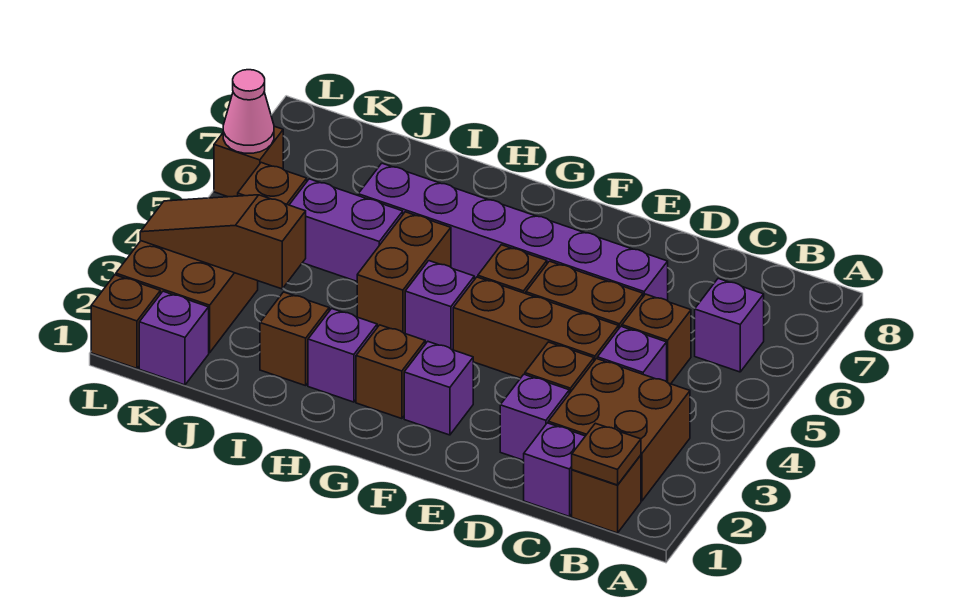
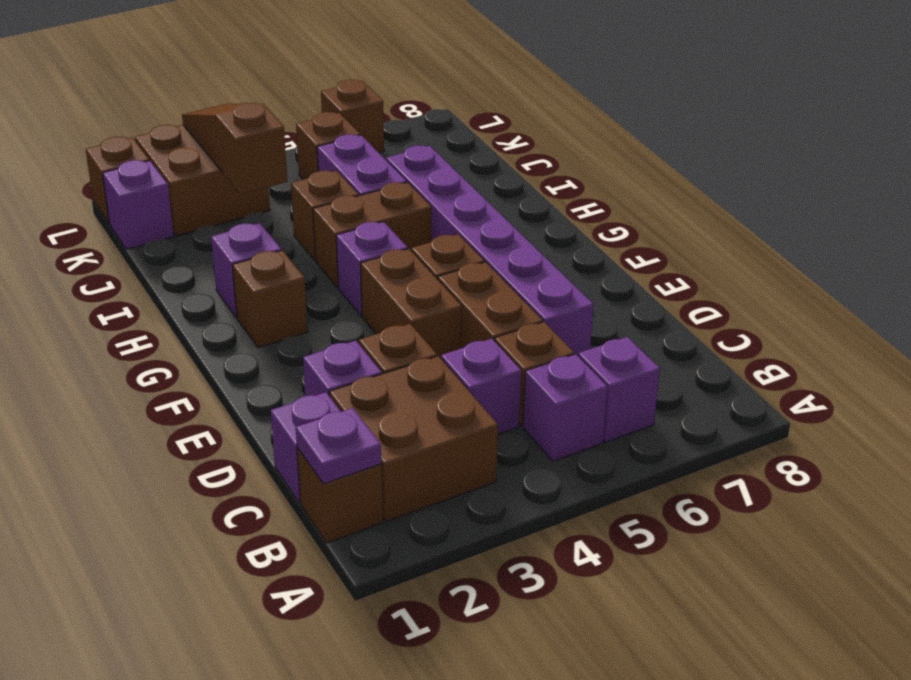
brown plate B1 level 2 -> purple plate B1 level 2
brown brick D4:F4 level 1 -> brown brick E4:F4 level 1
purple brick F2 level 1 -> purple brick B5 level 1
brown brick I2 level 1 -> brown brick I4 level 1
pink cone L6 level 2 -> none

